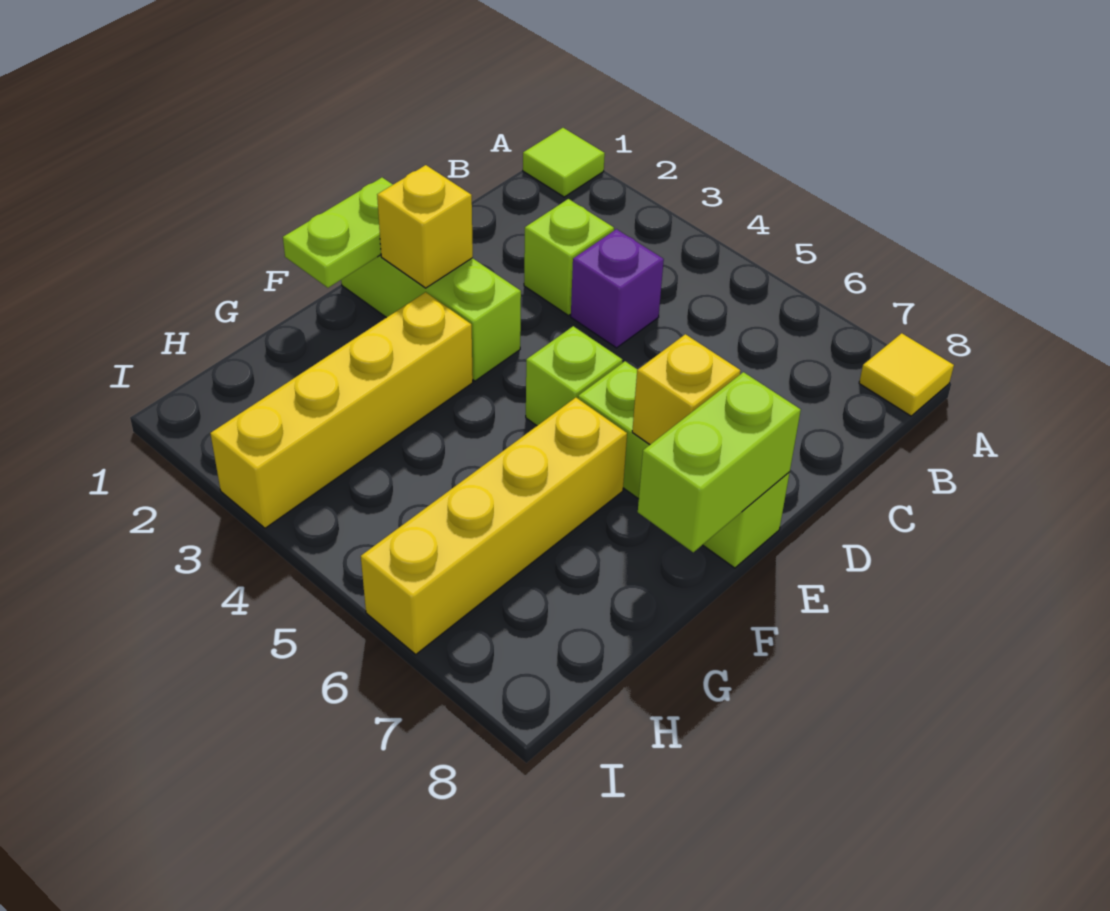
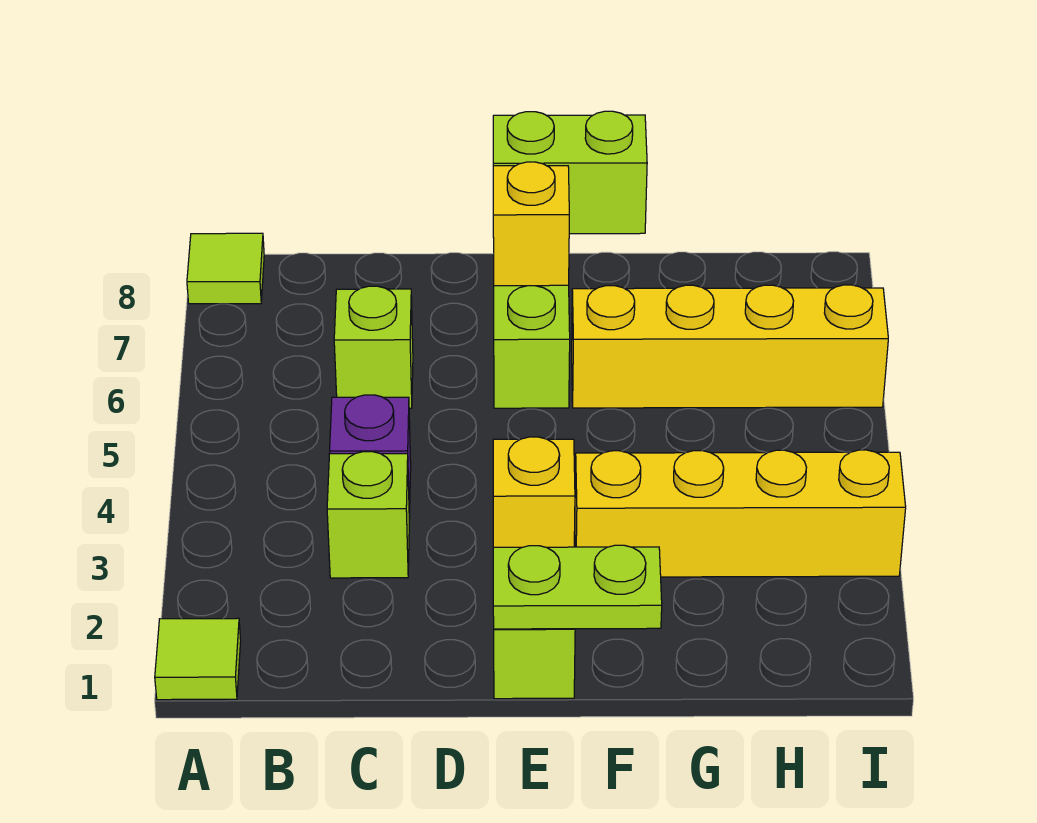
yellow tile A8 level 1 -> lime tile A8 level 1
lime brick E5 level 1 -> lime brick C6 level 1

